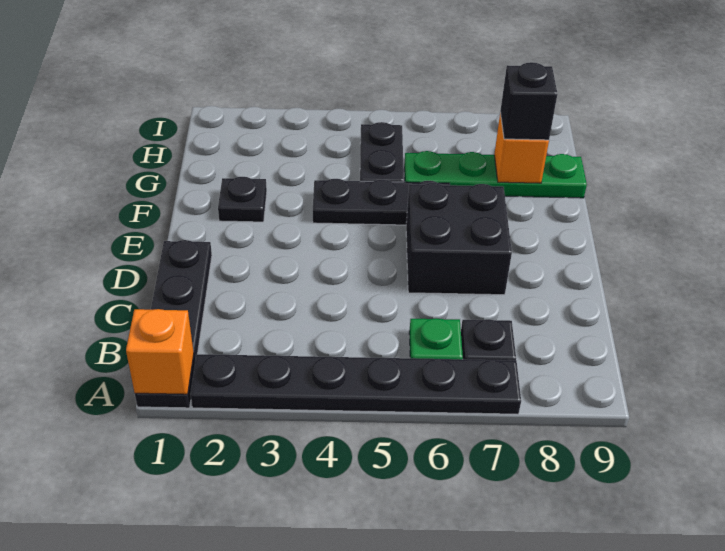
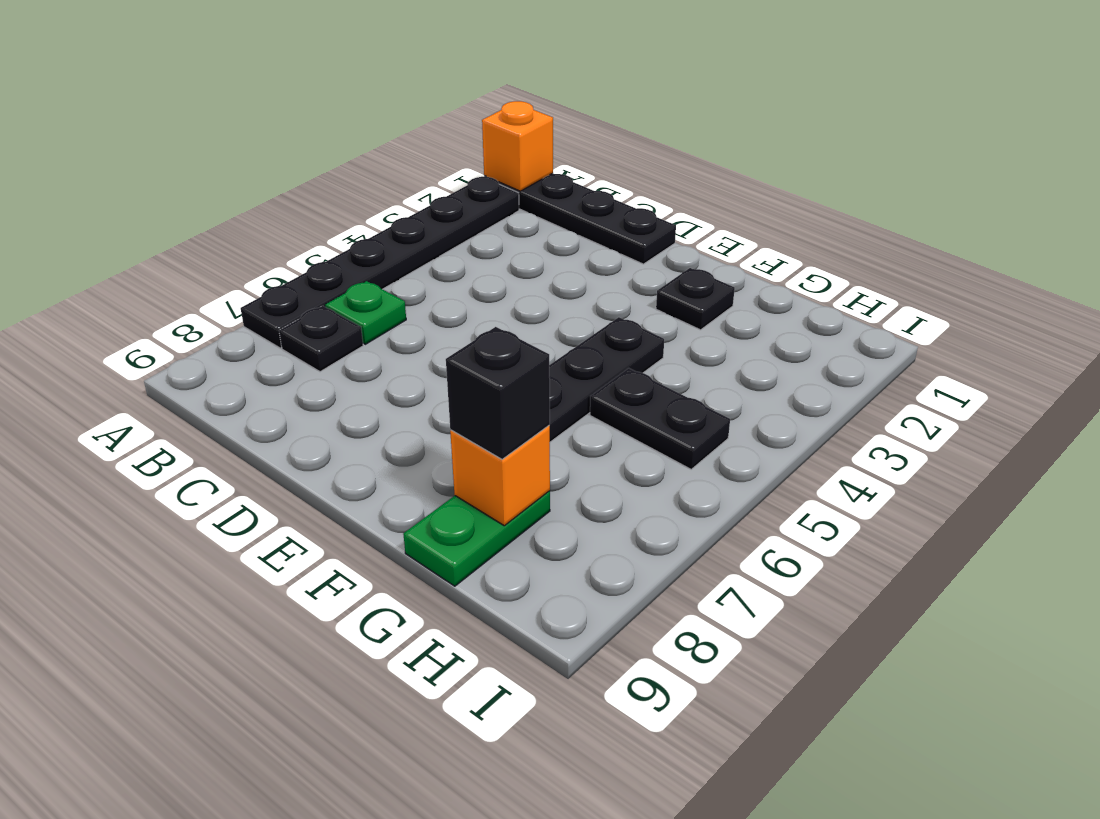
black brick D6:E7 level 1 -> none
green plate G6:G9 level 1 -> green plate G8:G9 level 1

